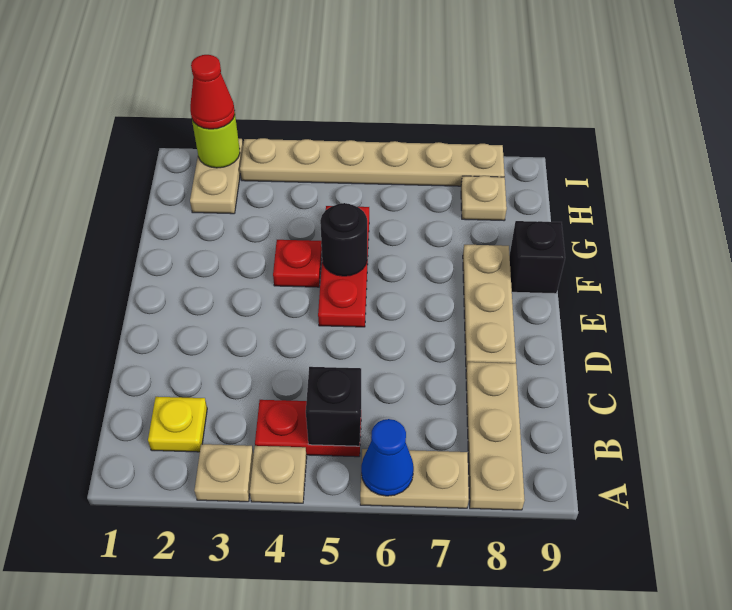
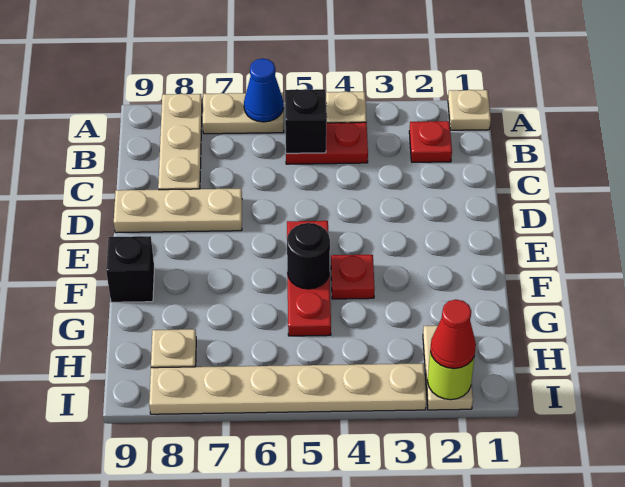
tan plate A3 level 1 -> tan plate A1 level 1
yellow plate B2 level 1 -> red plate B2 level 1
tan plate D8:F8 level 1 -> tan plate D7:D9 level 1

